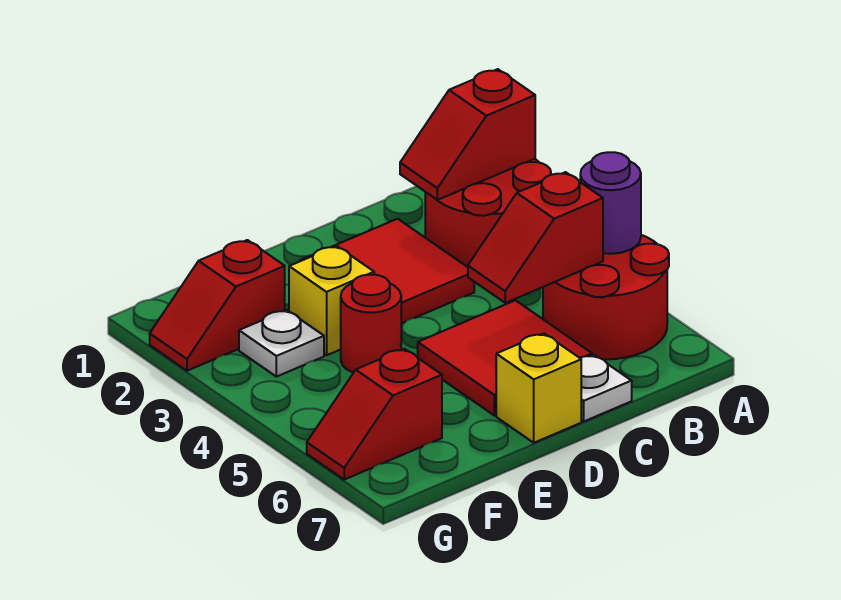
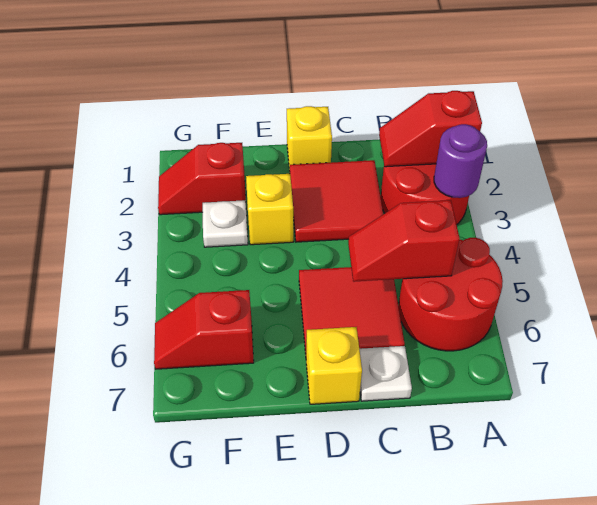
purple round brick A5 level 2 -> purple round brick A3 level 2
none -> yellow brick D1 level 1
red round brick E4 level 1 -> none

